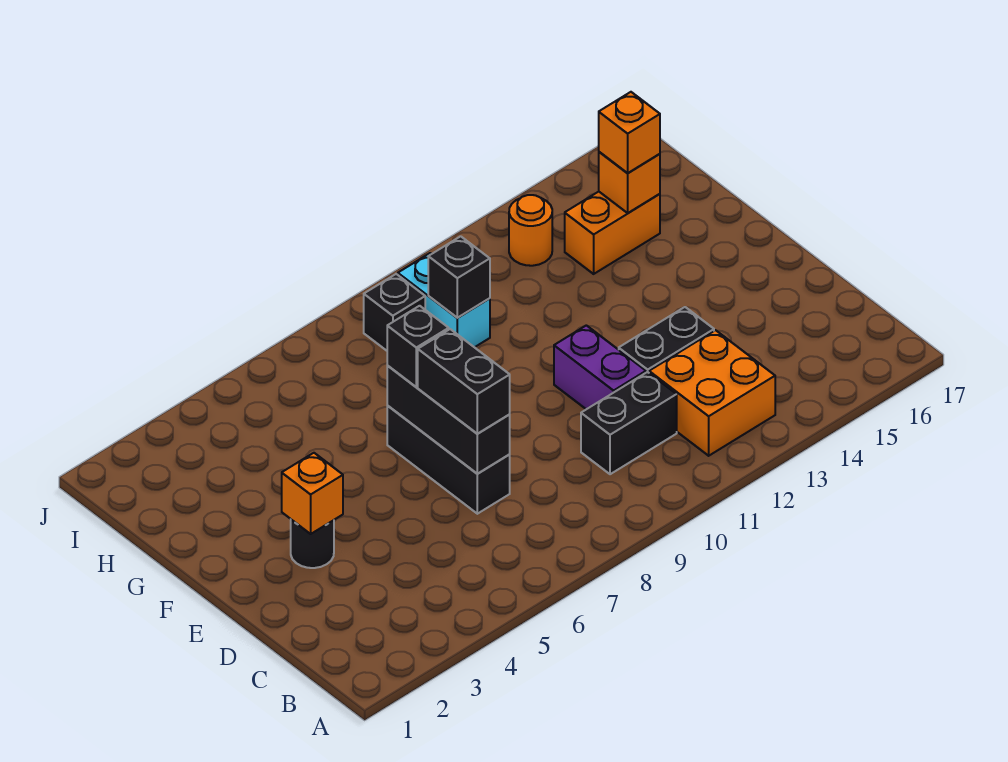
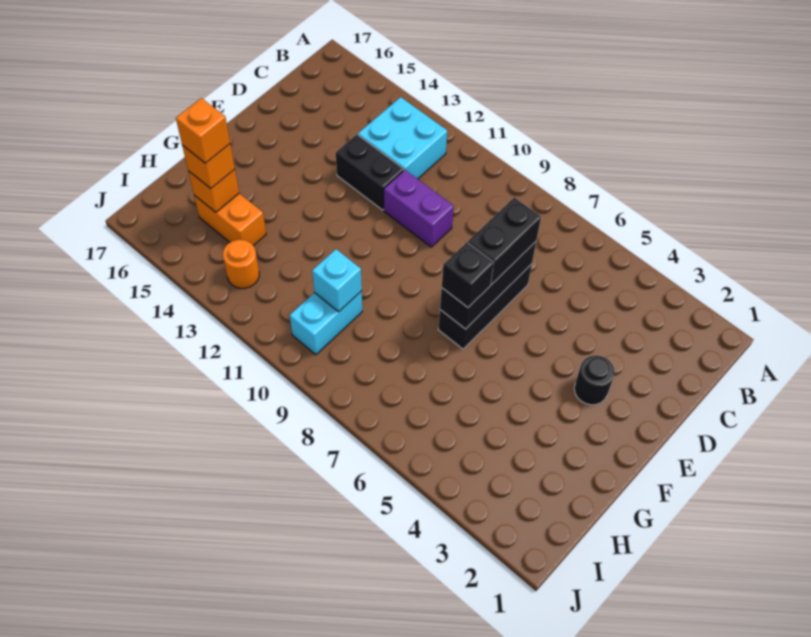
orange brick B12:C13 level 1 -> cyan brick B12:C13 level 1
black brick C10:C11 level 1 -> none
purple brick D11:E11 level 1 -> purple brick D10:D11 level 1
orange brick E3 level 2 -> orange brick H15 level 4
black brick H10 level 2 -> cyan brick H10 level 2
black brick I9 level 1 -> none

